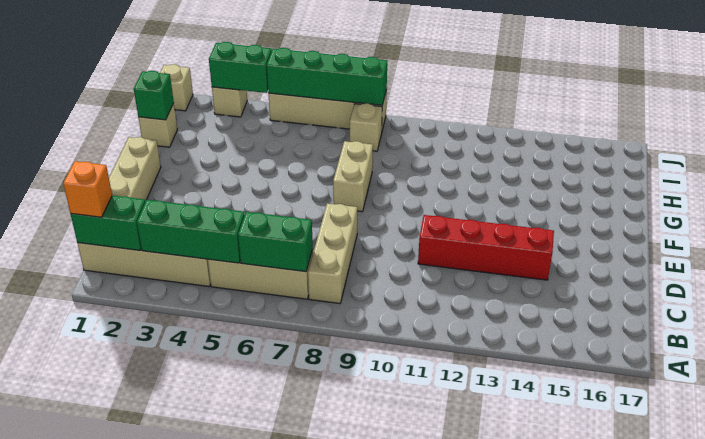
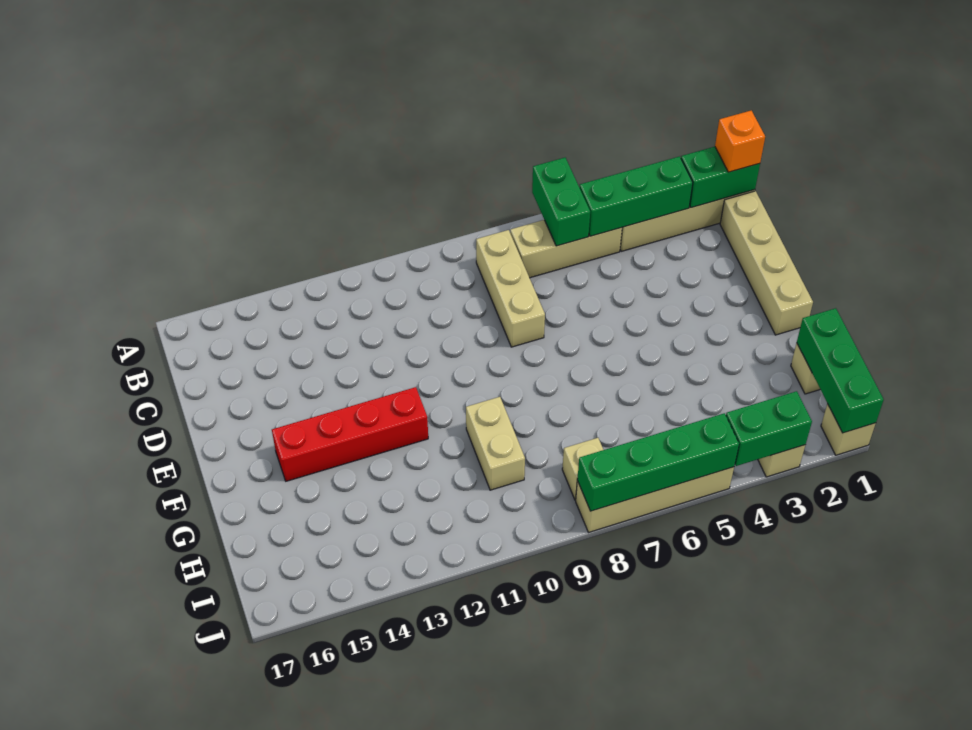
green brick B6:B7 level 2 -> green brick A6:B6 level 2
red brick D11:D14 level 1 -> red brick F12:F15 level 1
tan brick F8:G8 level 1 -> tan brick G10:H10 level 1
green brick H1 level 2 -> green brick H1:J1 level 2

